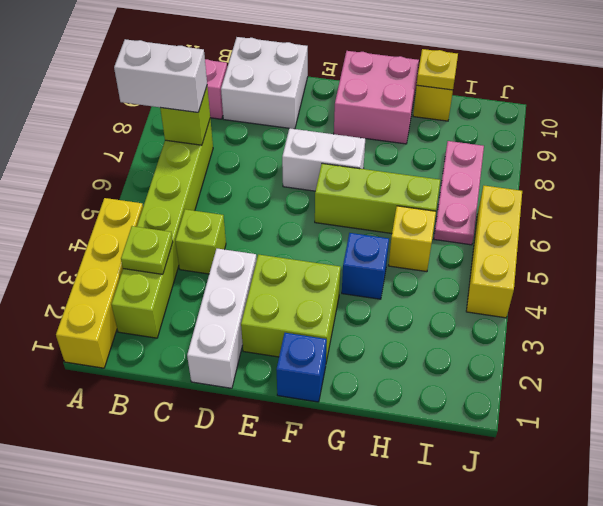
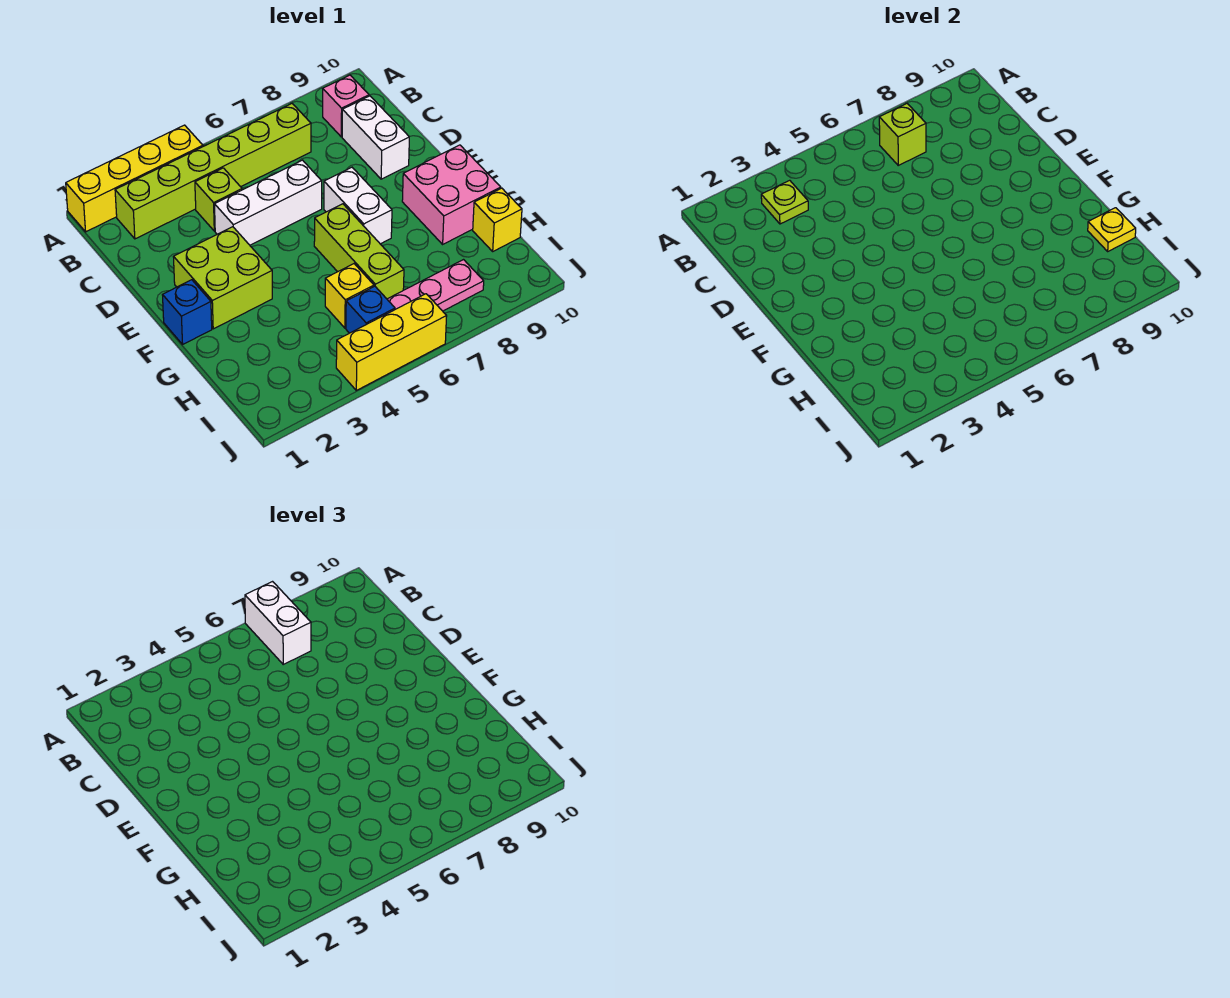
white brick C9:D10 level 1 -> white brick C9:D9 level 1
white brick D1:D3 level 1 -> white brick D4:D6 level 1
blue brick G4 level 1 -> blue brick I5 level 1

